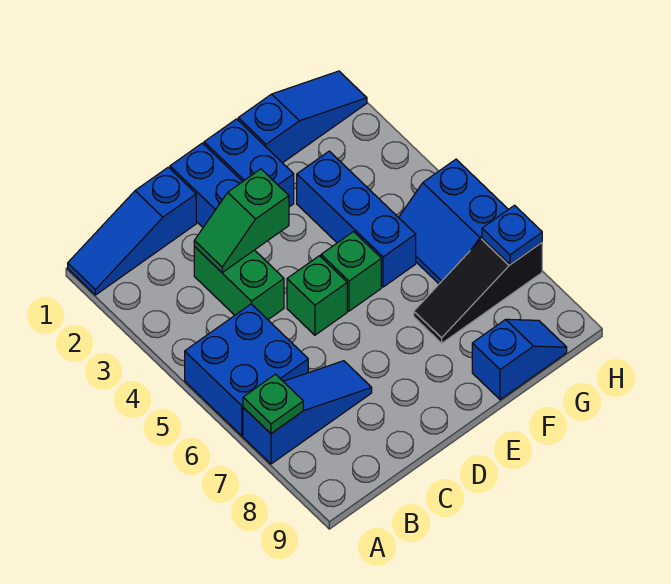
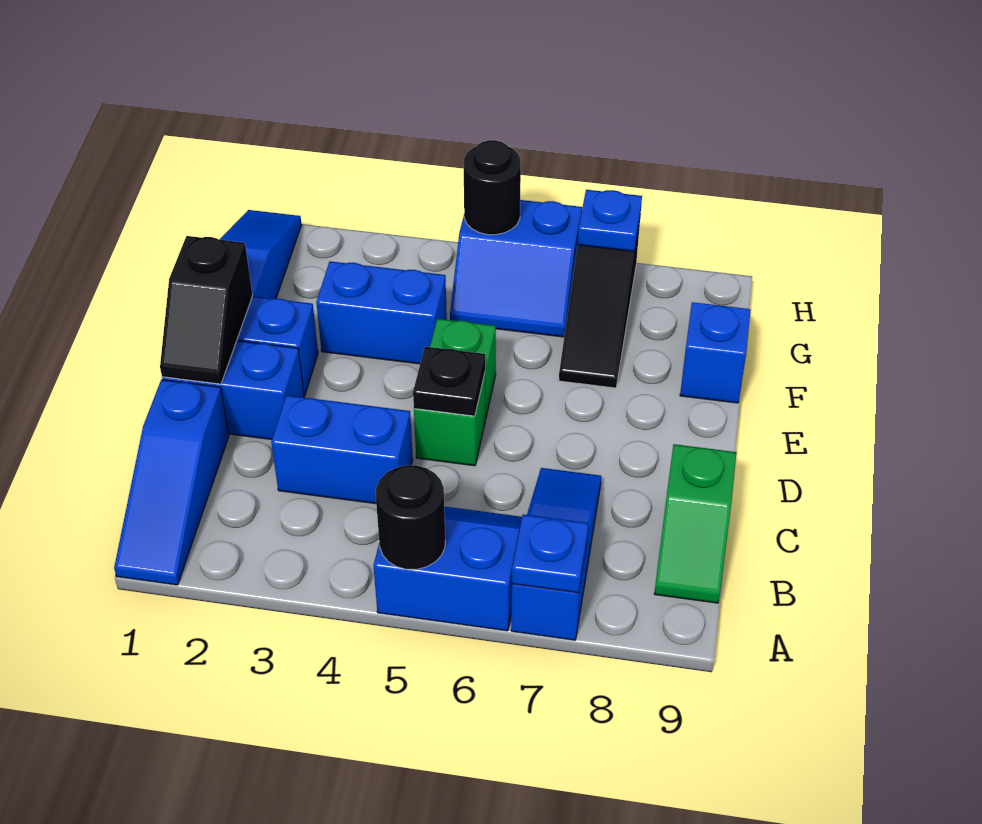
blue brick A5:B6 level 1 -> blue slope A5:B6 level 1 top A
none -> black round brick A5 level 2
green plate A7 level 2 -> blue plate A7 level 2
green brick C3:C4 level 1 -> blue brick C3:C4 level 1
green slope C3:D3 level 2 top D -> green slope B9:C9 level 1 top C
none -> black slope D1:E1 level 2 top E
none -> black plate D5 level 2
blue brick F3:F5 level 1 -> blue brick F3:F4 level 1
none -> black round brick H5 level 2

